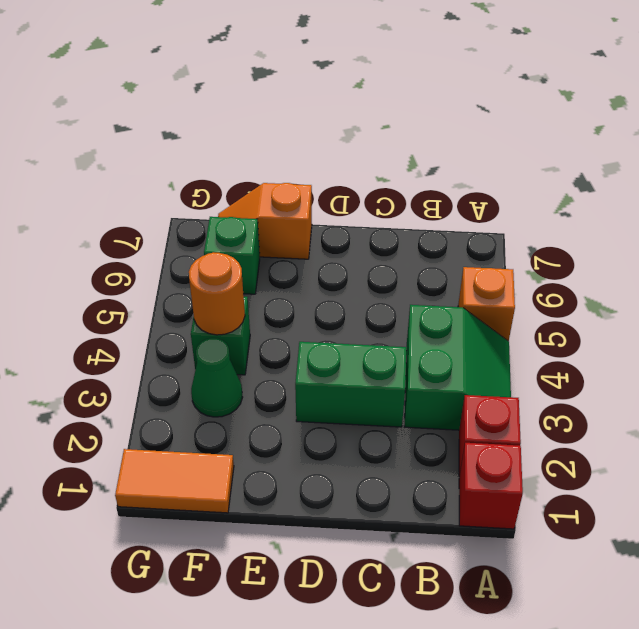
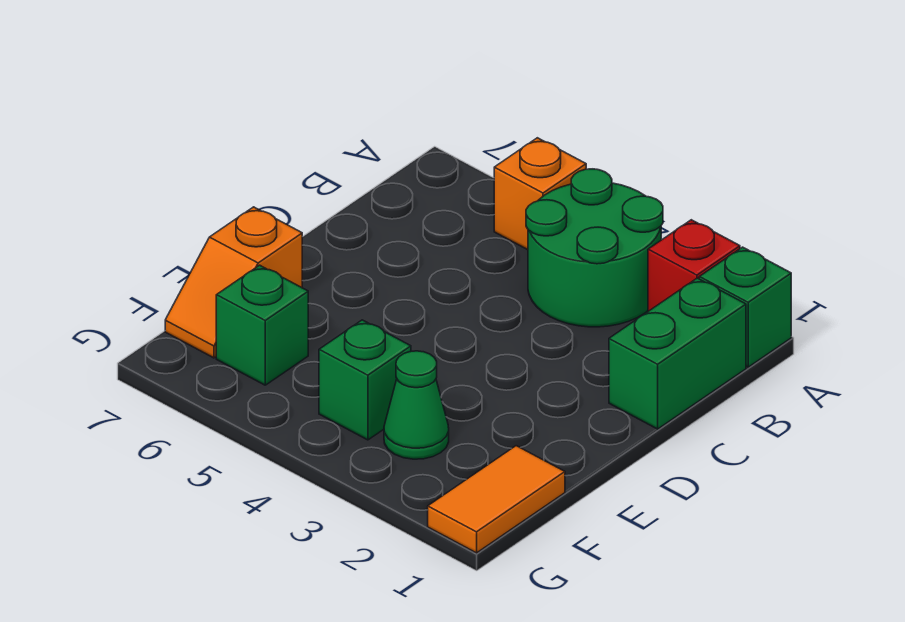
red brick A1 level 1 -> green brick A1 level 1
green slope A3:B4 level 1 top B -> green round brick A3:B4 level 1
green brick C3:D3 level 1 -> green brick B1:C1 level 1
orange round brick F4 level 2 -> none

